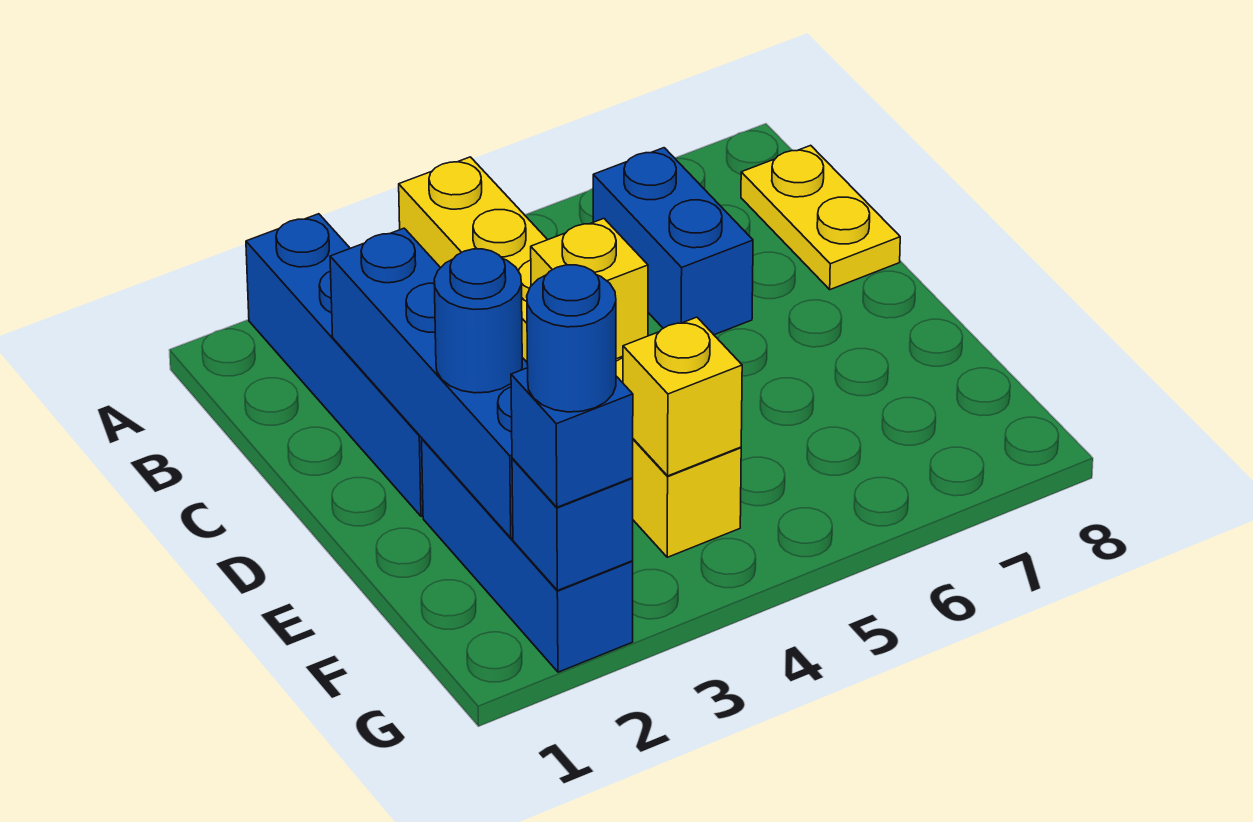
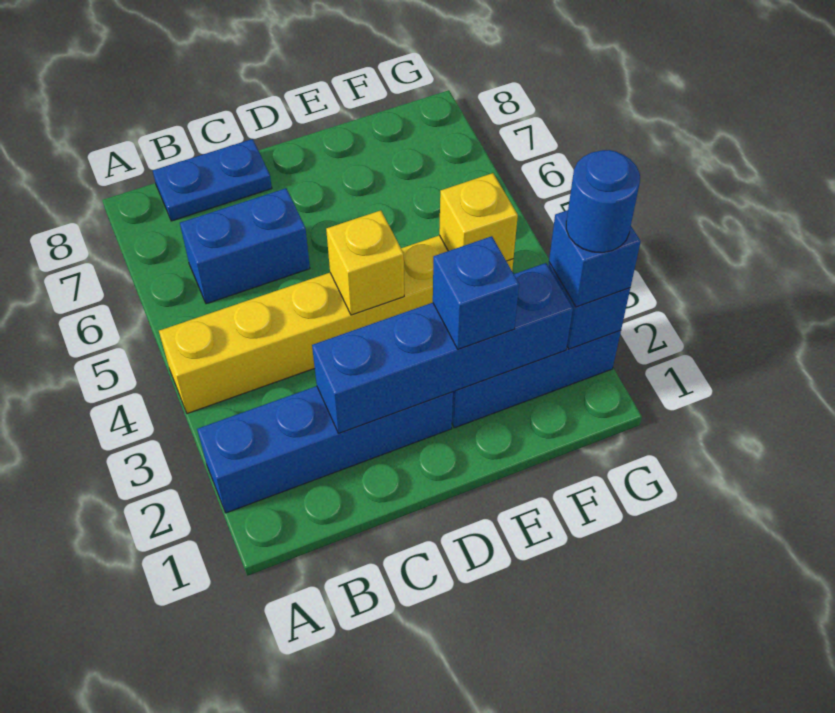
yellow plate B8:C8 level 1 -> blue plate B8:C8 level 1
blue round brick E2 level 3 -> blue brick E2 level 3

